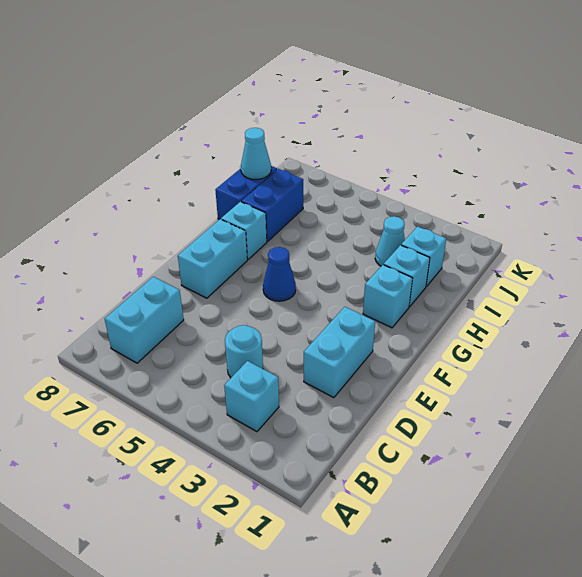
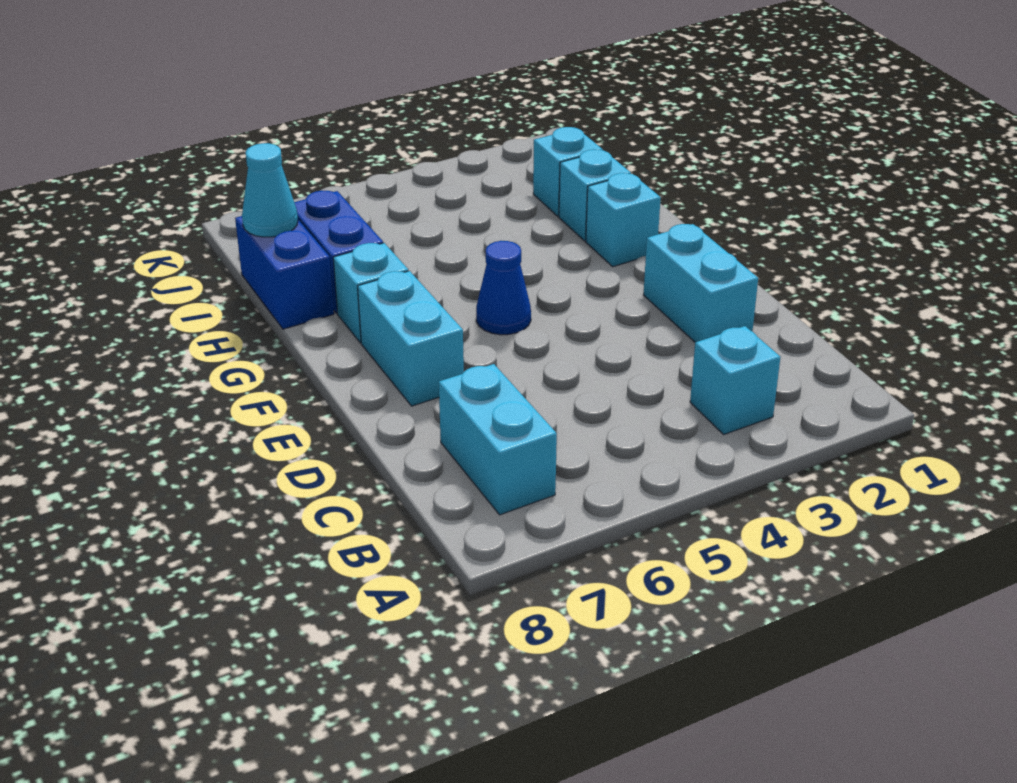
cyan round brick C4 level 1 -> none
cyan cone I3 level 1 -> none

